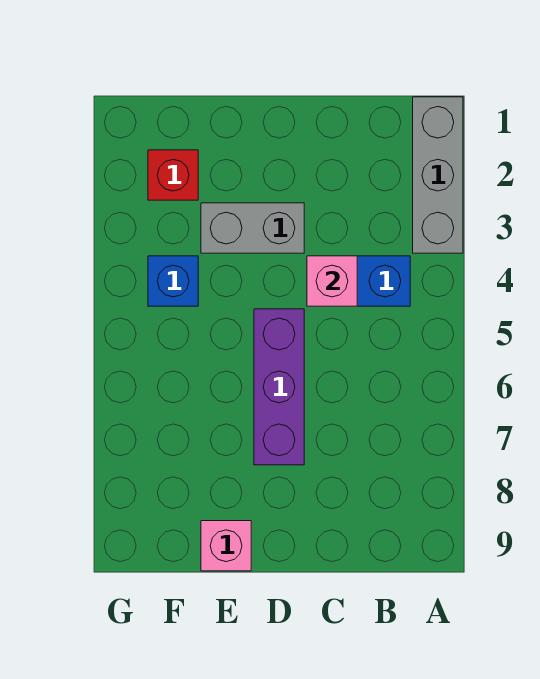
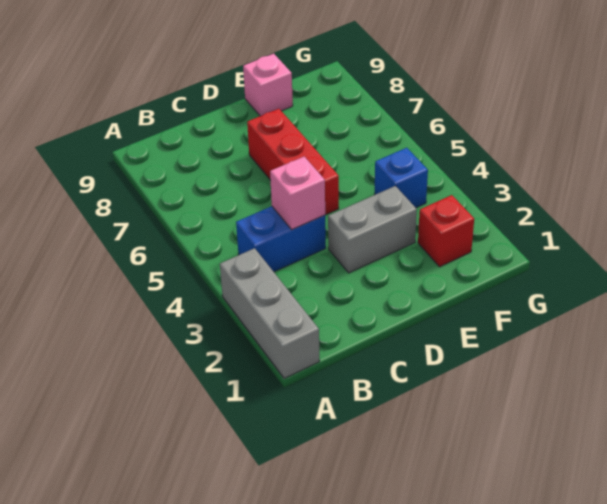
purple brick D5:D7 level 1 -> red brick D5:D7 level 1

